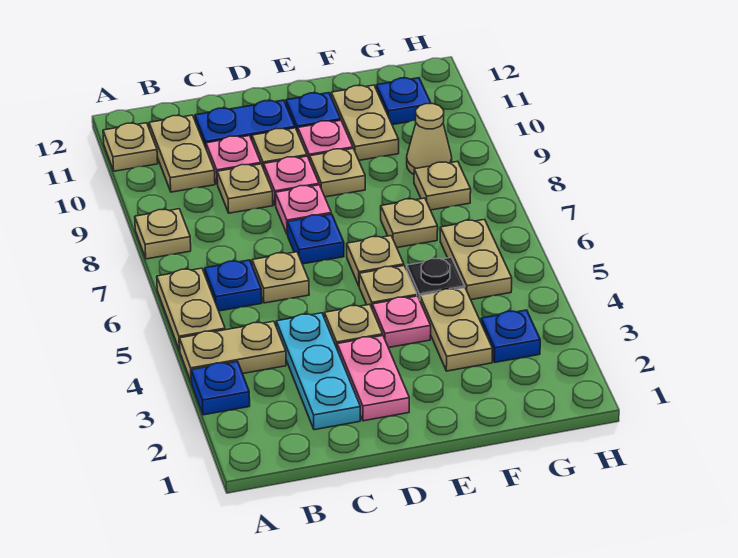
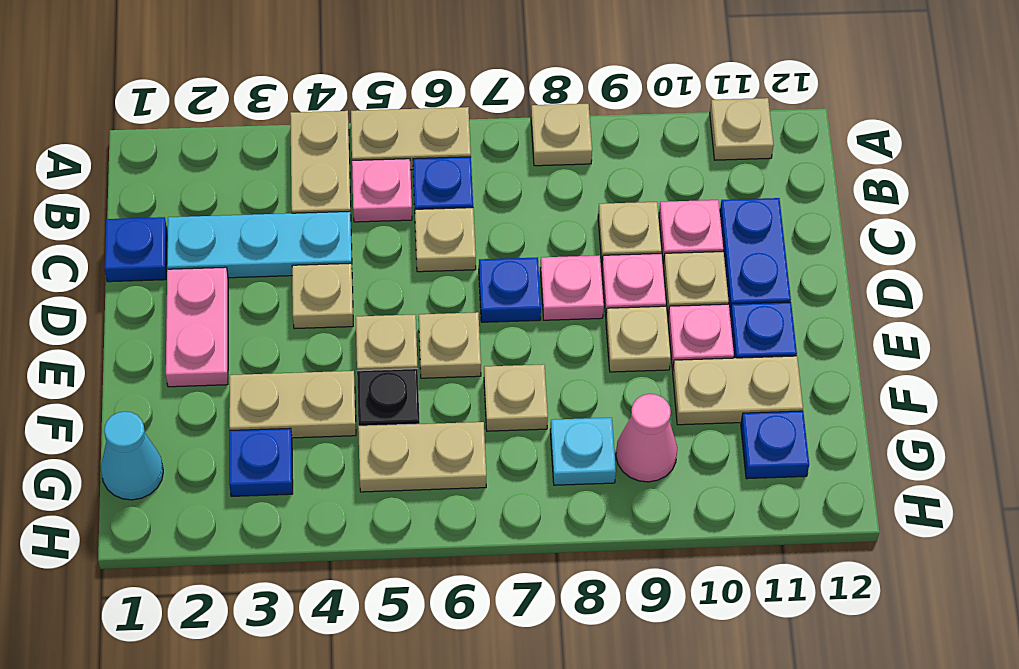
blue plate A3 level 1 -> blue plate C1 level 1
tan plate B10:B11 level 1 -> none
pink plate D2:D3 level 1 -> pink plate D2:E2 level 1
pink plate E4 level 1 -> pink plate B5 level 1
none -> cyan cone G1 level 1
tan plate G8 level 1 -> cyan plate G8 level 1
tan cone G9 level 1 -> pink cone G9 level 1

